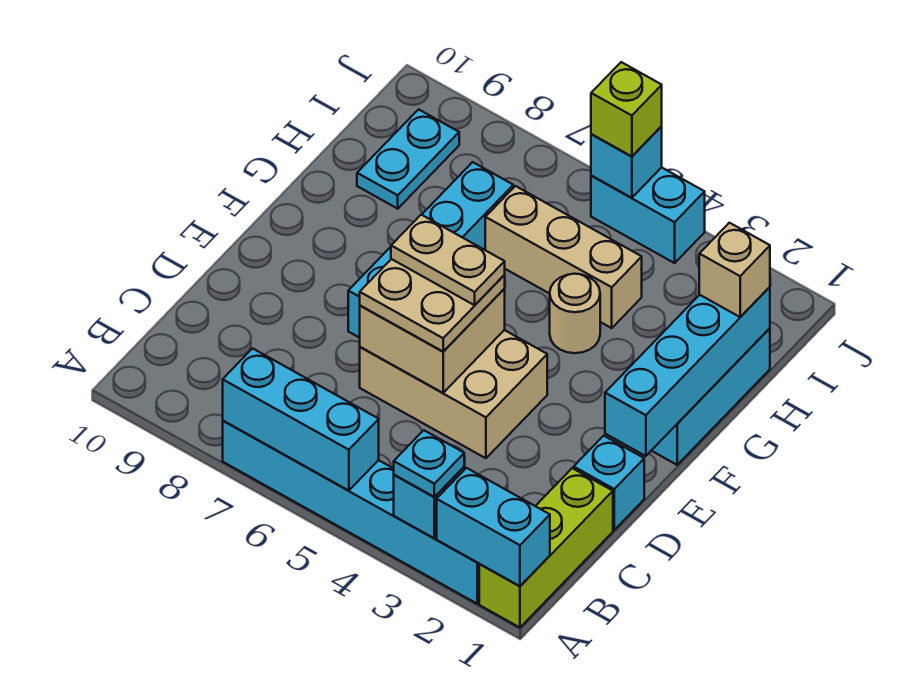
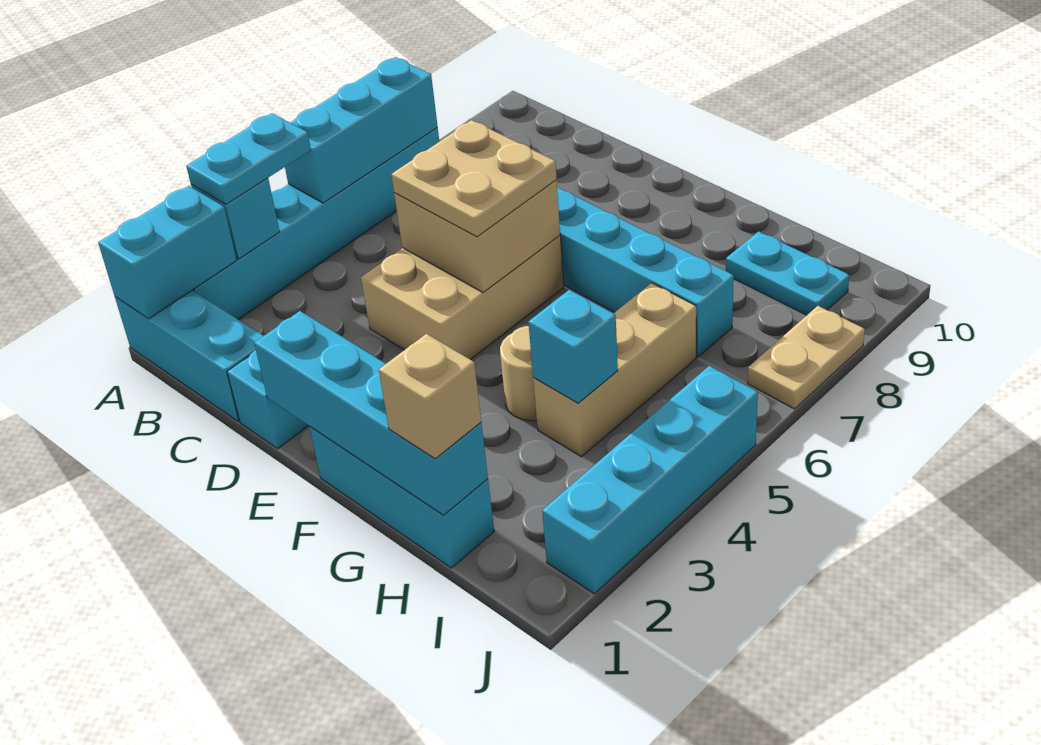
lime brick A1:C1 level 1 -> cyan brick A1:C1 level 1
cyan plate A3 level 3 -> cyan plate A3:A4 level 3
tan plate E5:E6 level 4 -> tan plate J7:J8 level 1
cyan brick J4:J5 level 1 -> cyan brick J2:J5 level 1
cyan brick J5 level 2 -> cyan brick H4 level 2
lime brick J5 level 3 -> none

